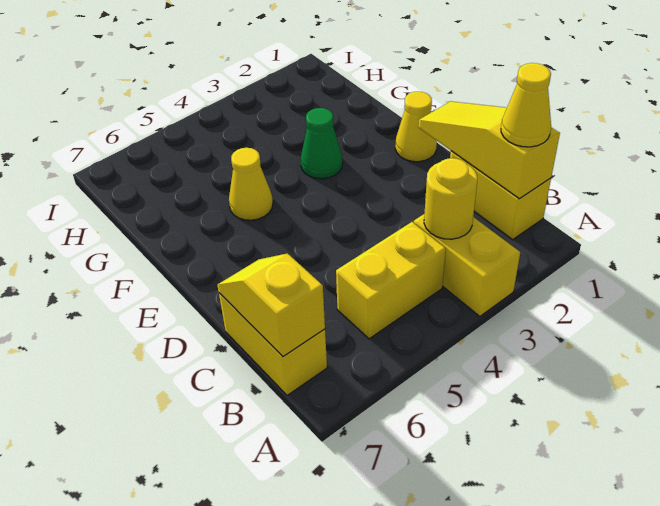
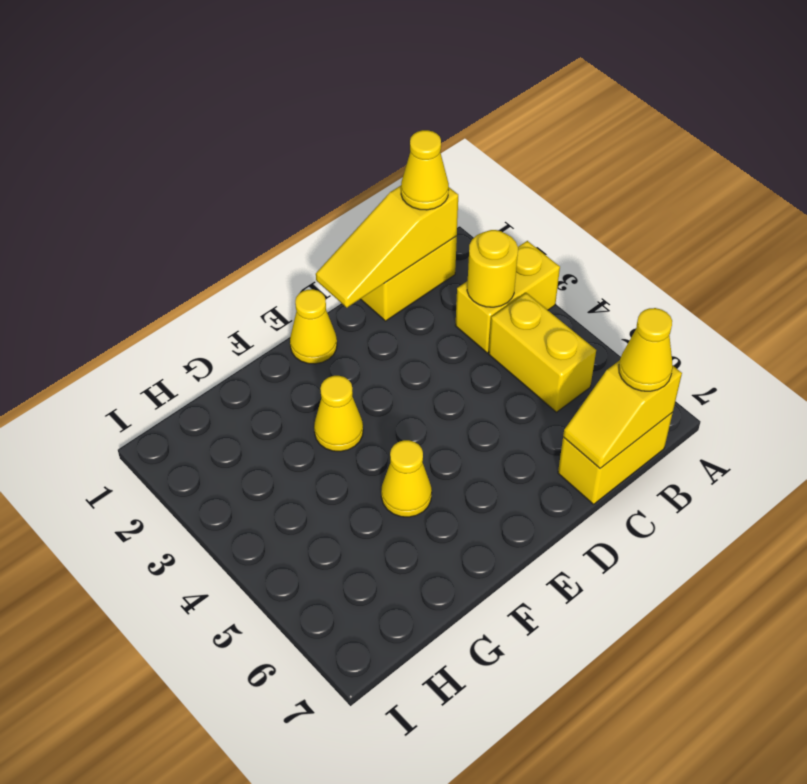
none -> yellow cone B7 level 3
green cone F3 level 1 -> yellow cone F3 level 1

